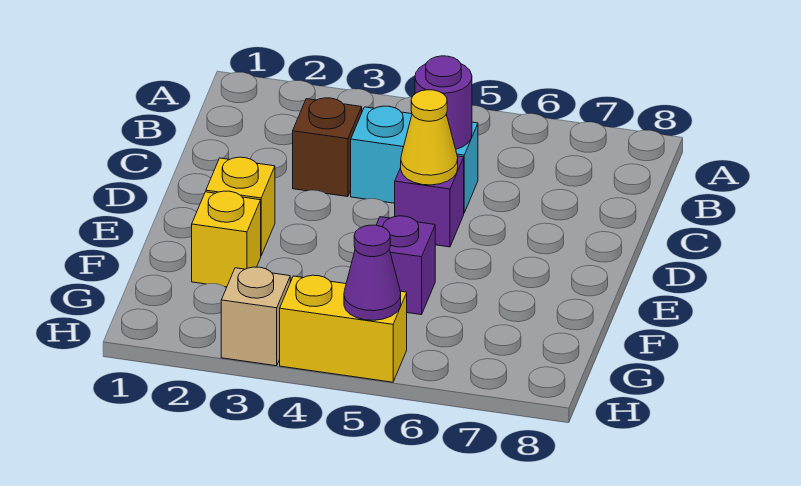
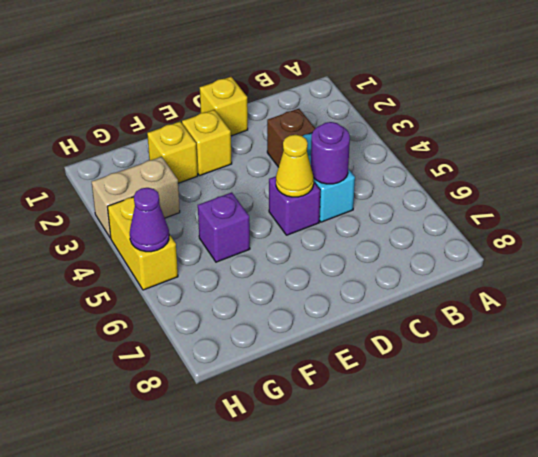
none -> yellow brick D1 level 1
tan brick H3 level 1 -> tan brick G3:H3 level 1

